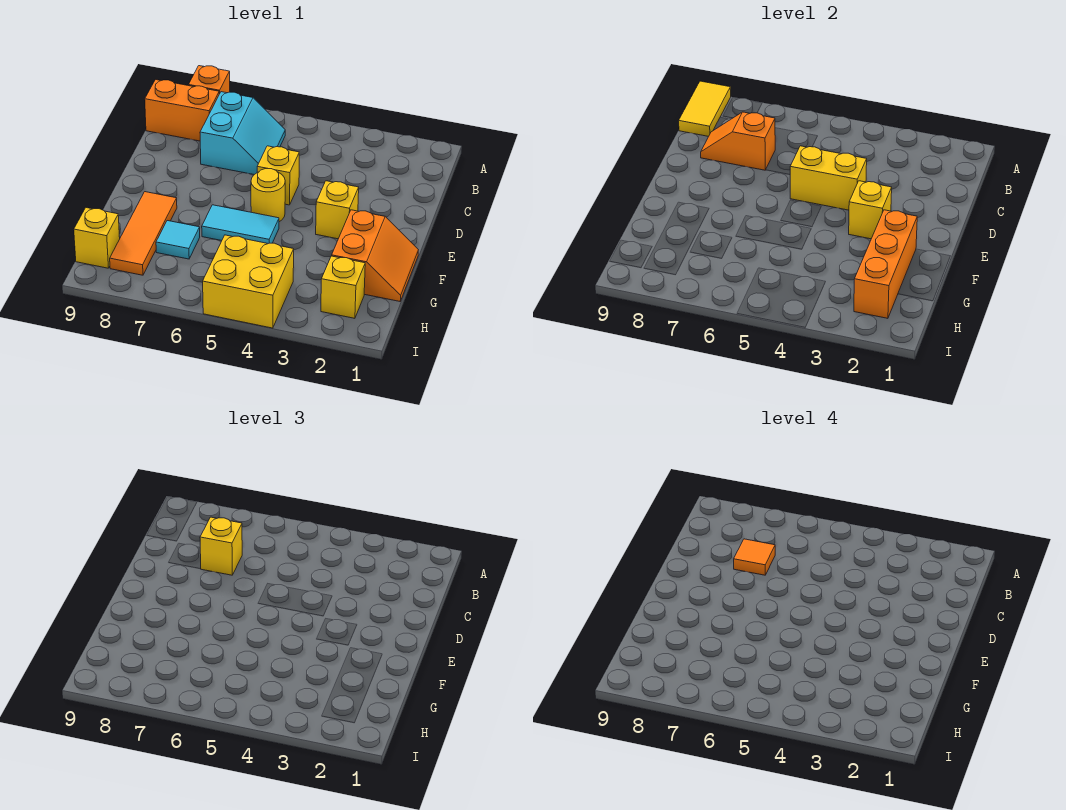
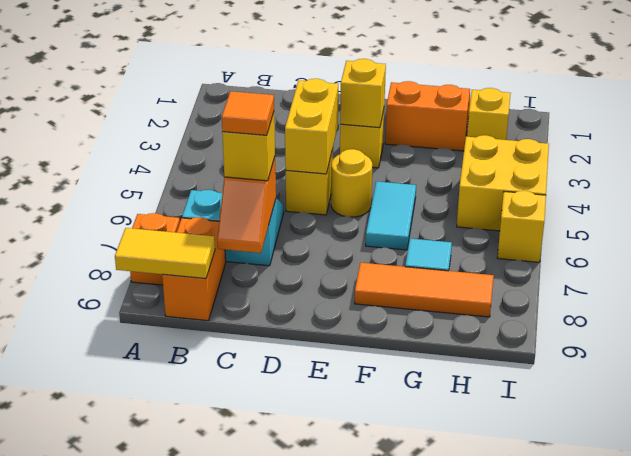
orange brick F2:H2 level 2 -> none
yellow brick H9 level 1 -> yellow brick I6 level 1

